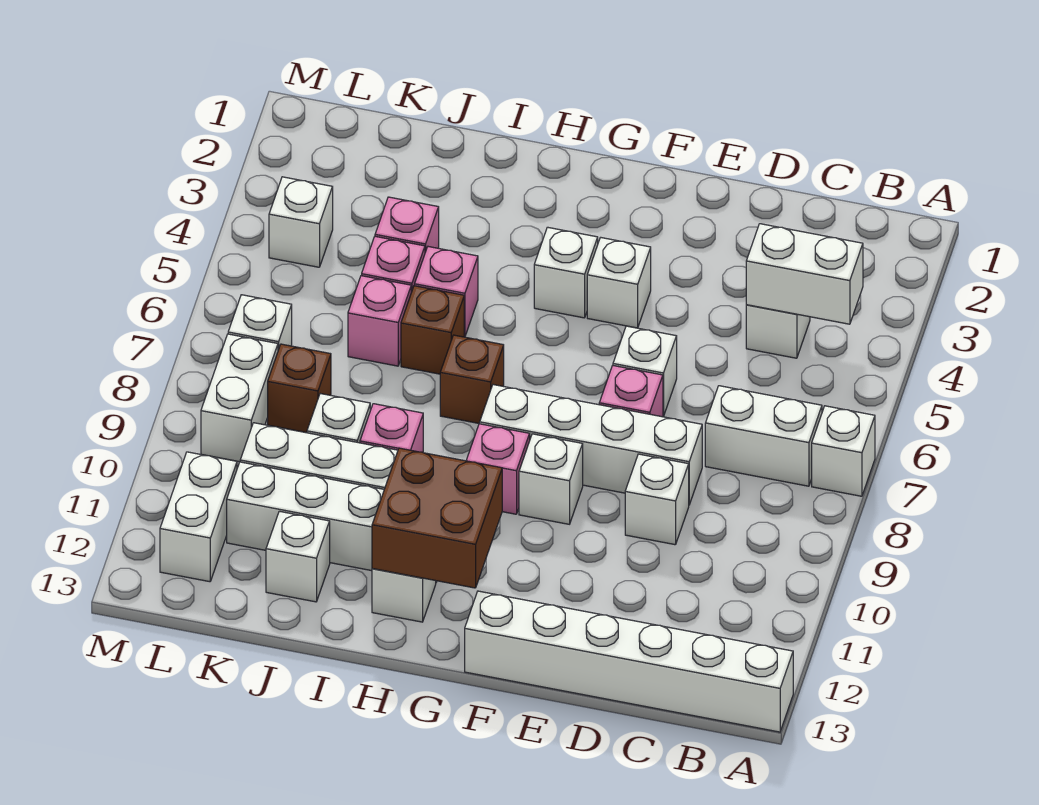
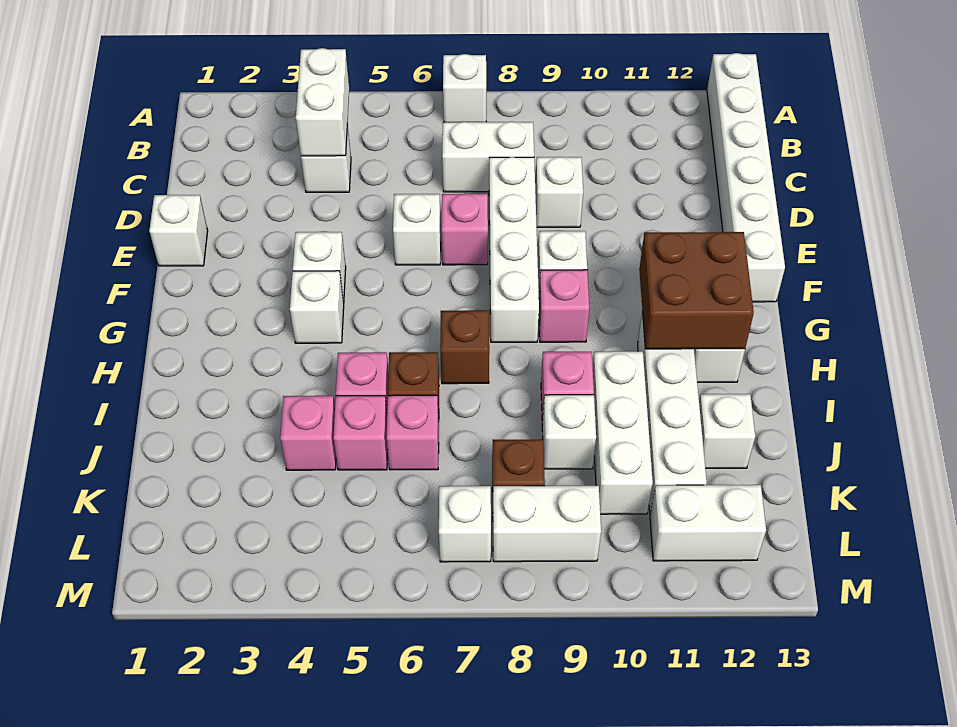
white brick B7:C7 level 1 -> white brick C7:C8 level 1
white brick L4 level 1 -> white brick E1 level 1

